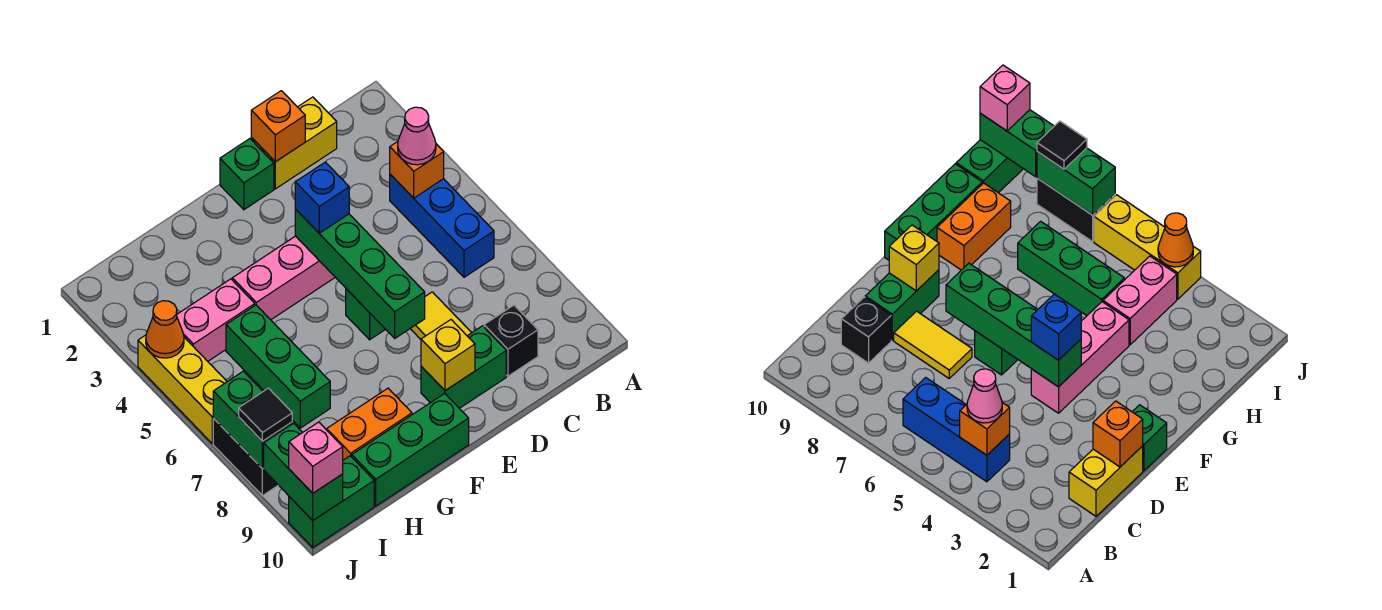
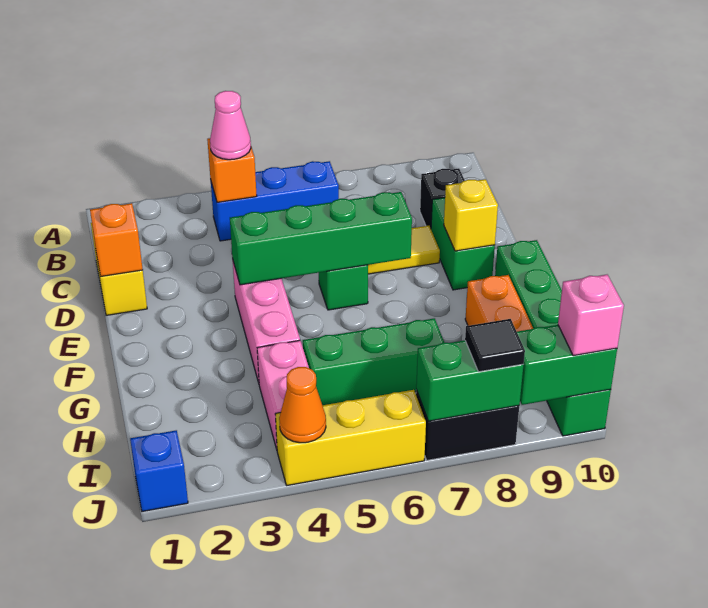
green brick E1 level 1 -> none
blue brick E4 level 3 -> blue brick J1 level 1

